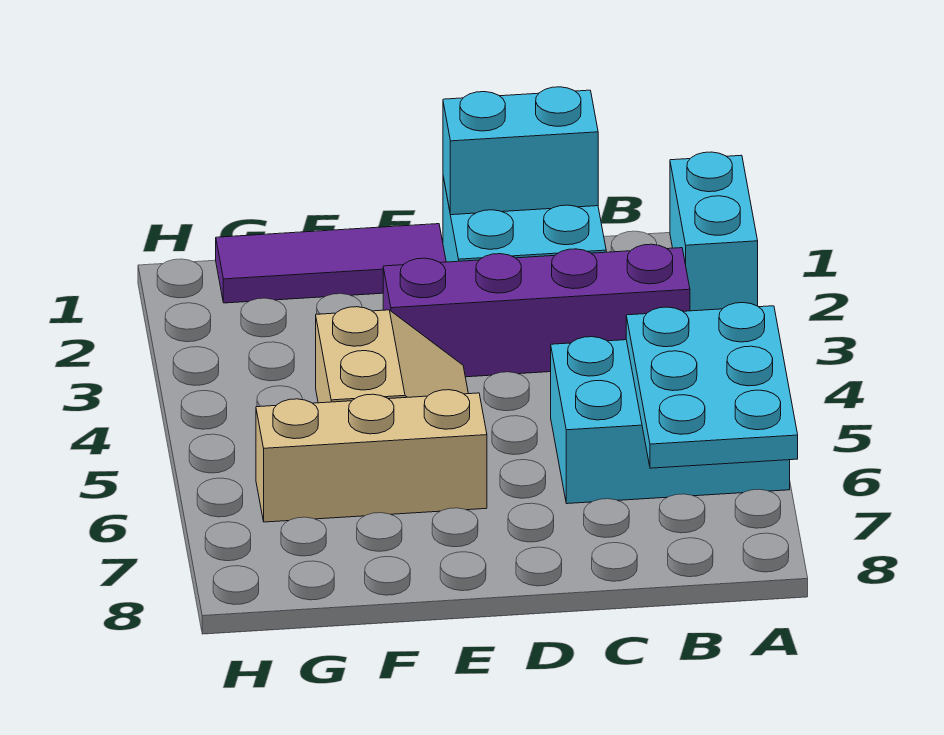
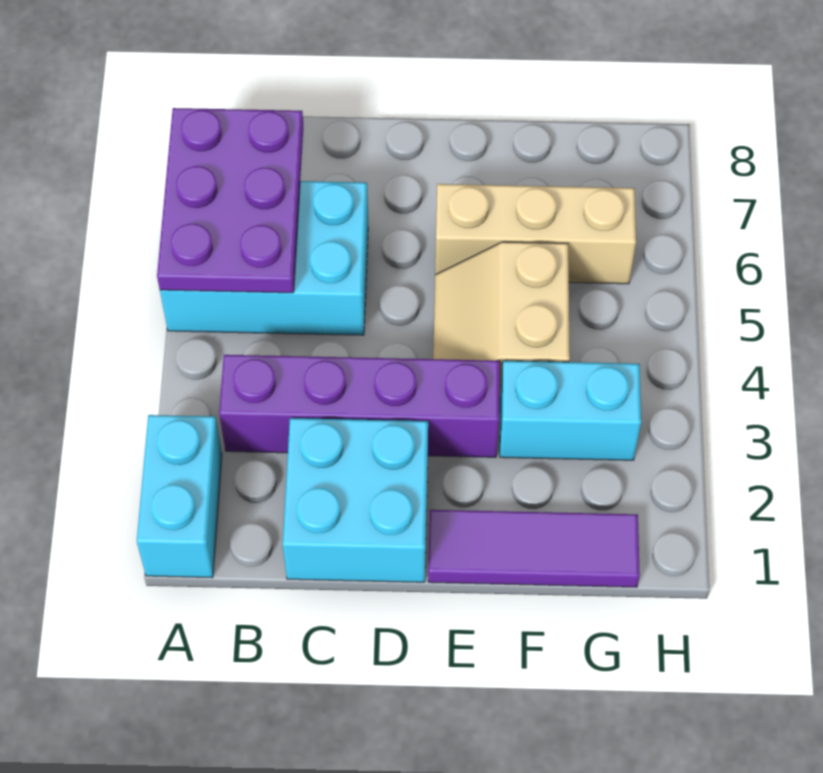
cyan plate A5:B7 level 2 -> purple plate A5:B7 level 2
cyan brick C1:D1 level 2 -> cyan brick F3:G3 level 1

